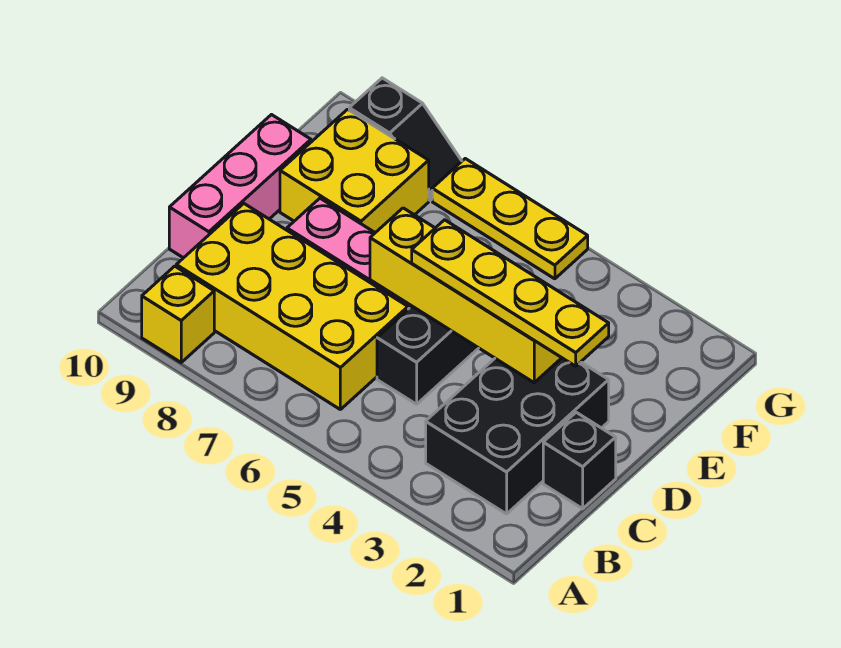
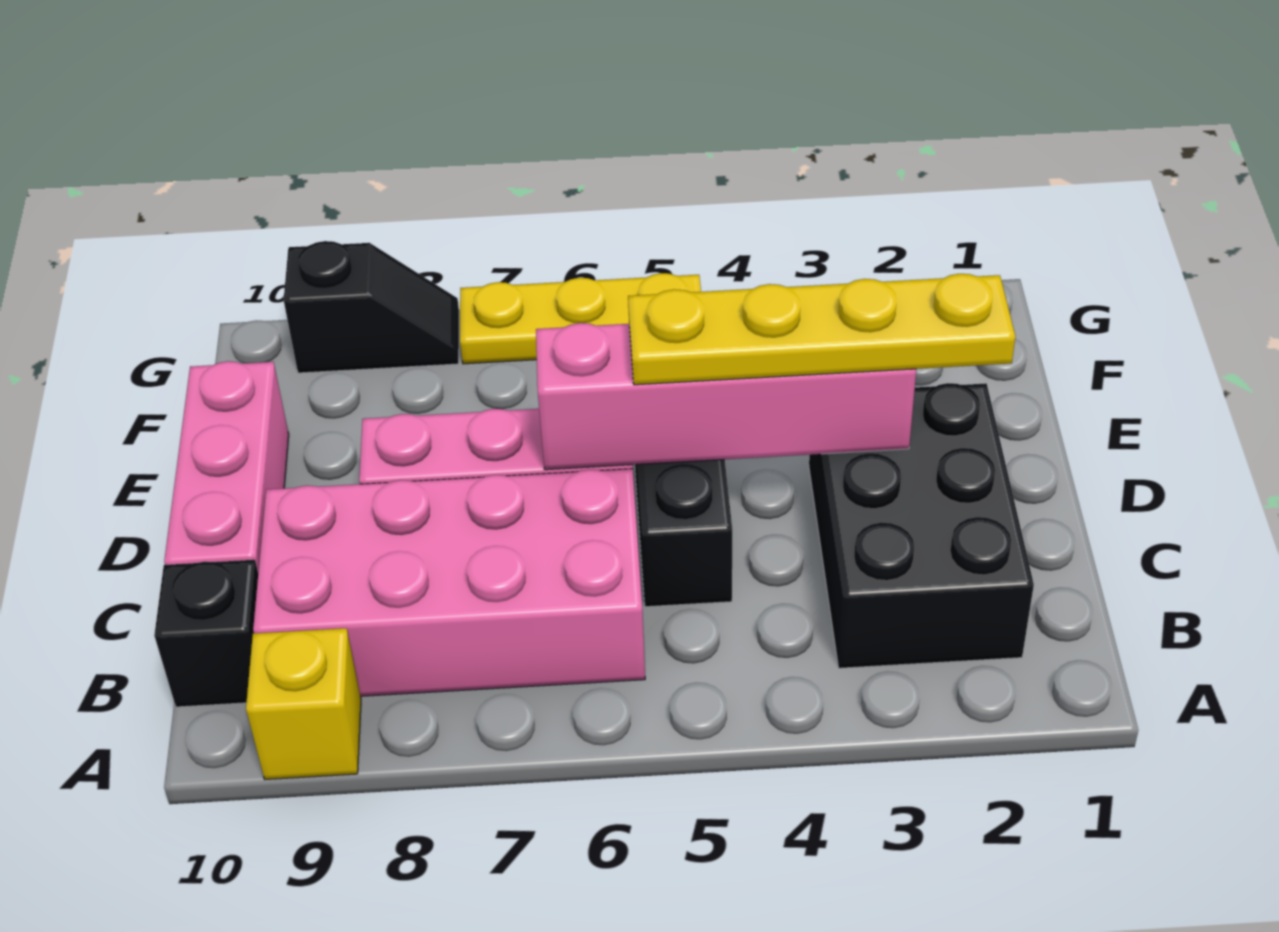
yellow brick B6:C9 level 1 -> pink brick B6:C9 level 1
black brick C1 level 1 -> black brick B10 level 1
yellow brick D3:D6 level 2 -> pink brick D3:D6 level 2
yellow brick E8:F9 level 1 -> none

